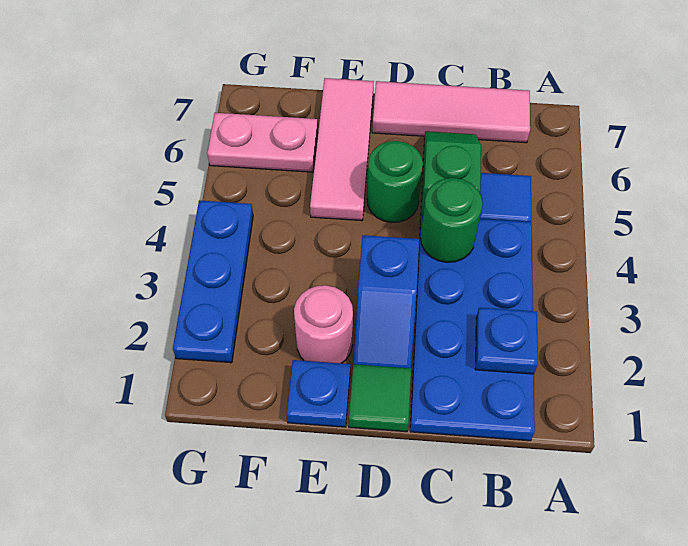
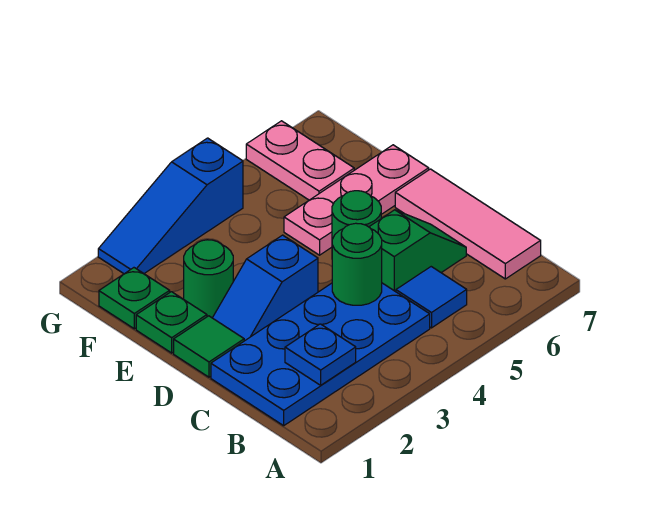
blue plate E1 level 1 -> green plate E1 level 1
pink round brick E2 level 1 -> green round brick E2 level 1
pink tile E5:E7 level 1 -> pink plate E5:E7 level 1
none -> green plate F1 level 1
blue plate G2:G4 level 1 -> blue slope G2:G4 level 1 top 4

